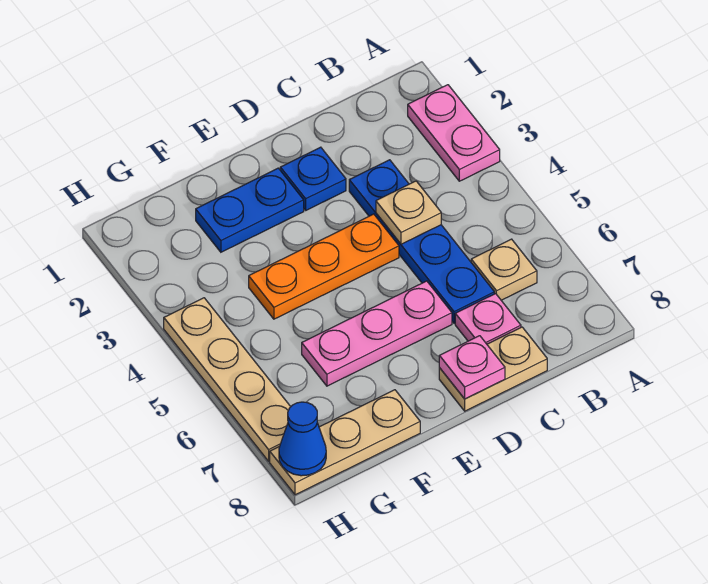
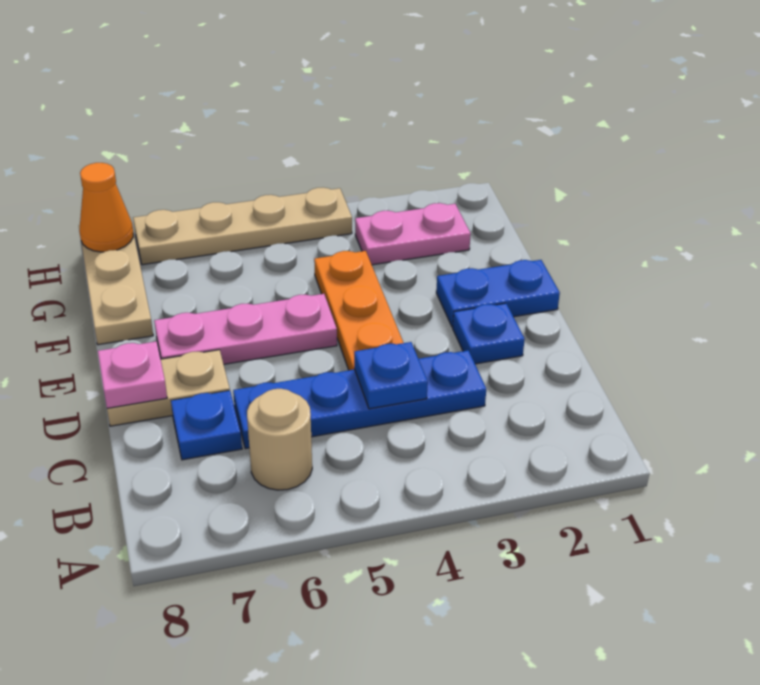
pink plate A2:A3 level 1 -> pink plate G2:G3 level 1
tan plate B6 level 1 -> tan round brick B6 level 1
tan plate C4 level 2 -> blue plate C4 level 2
pink plate C7 level 1 -> blue plate C7 level 1
tan plate C8:D8 level 1 -> tan plate D7:D8 level 1
pink plate D6:F6 level 1 -> pink plate E5:E7 level 1
blue plate E2:F2 level 1 -> blue plate E1:E2 level 1
blue cone H8 level 2 -> orange cone H8 level 2

